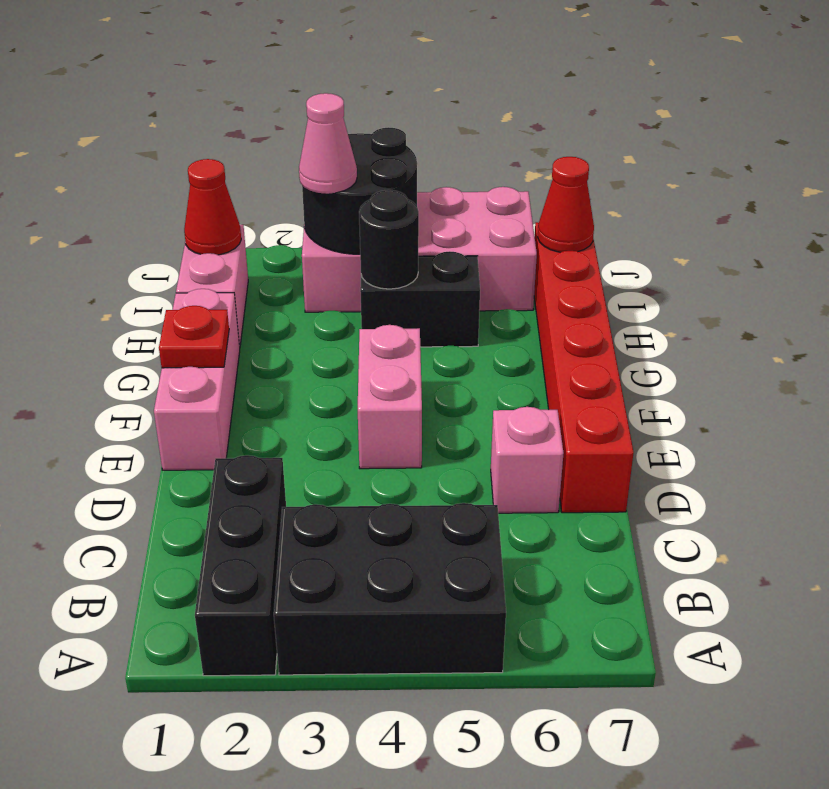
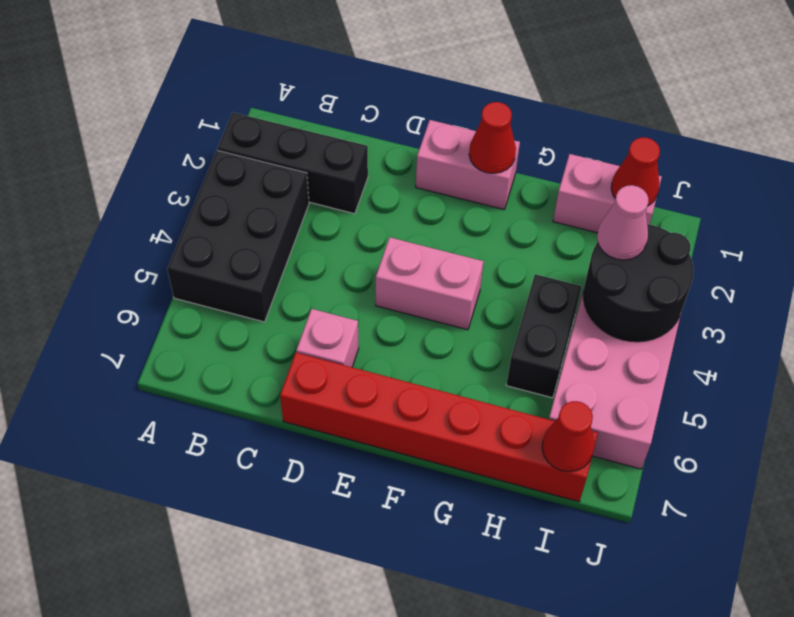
pink brick E1:G1 level 1 -> pink brick E1:F1 level 1
red plate F1 level 2 -> red cone F1 level 2
black round brick H4 level 2 -> none

